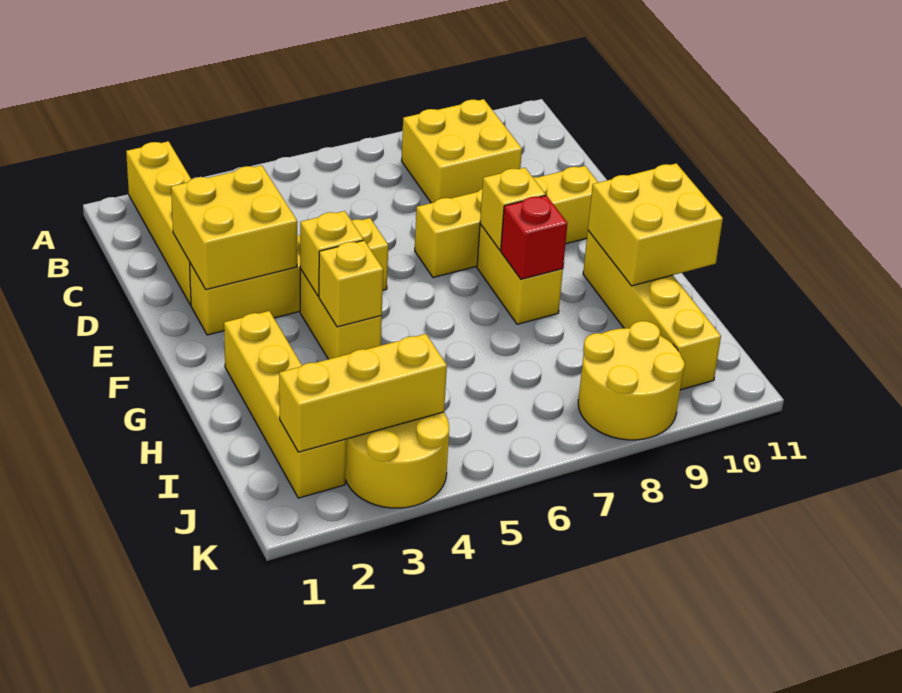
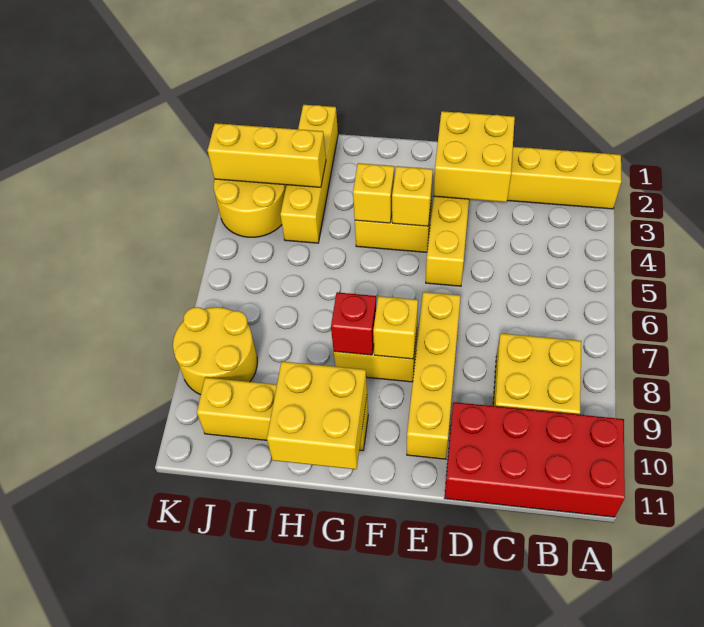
none -> red brick A10:D11 level 1
yellow brick G2:J2 level 1 -> yellow brick I1:I4 level 1
yellow brick J2:J4 level 2 -> yellow brick I3:K3 level 2

